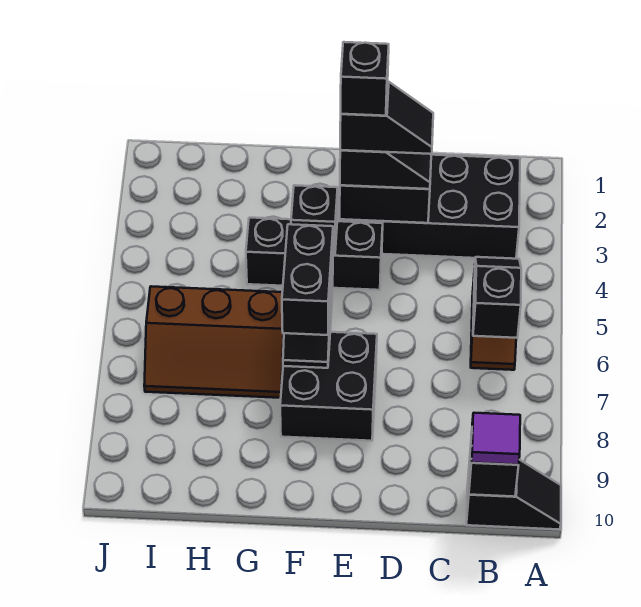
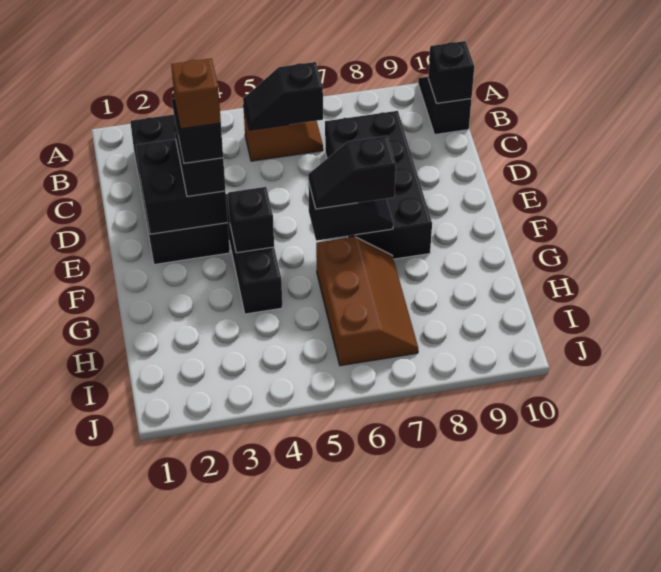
purple tile B10 level 3 -> none
black brick E3 level 5 -> brown brick E3 level 5
black brick E7:F8 level 1 -> black brick C7:F8 level 1
black brick F6:F7 level 3 -> black slope F6:F7 level 3 top 7

